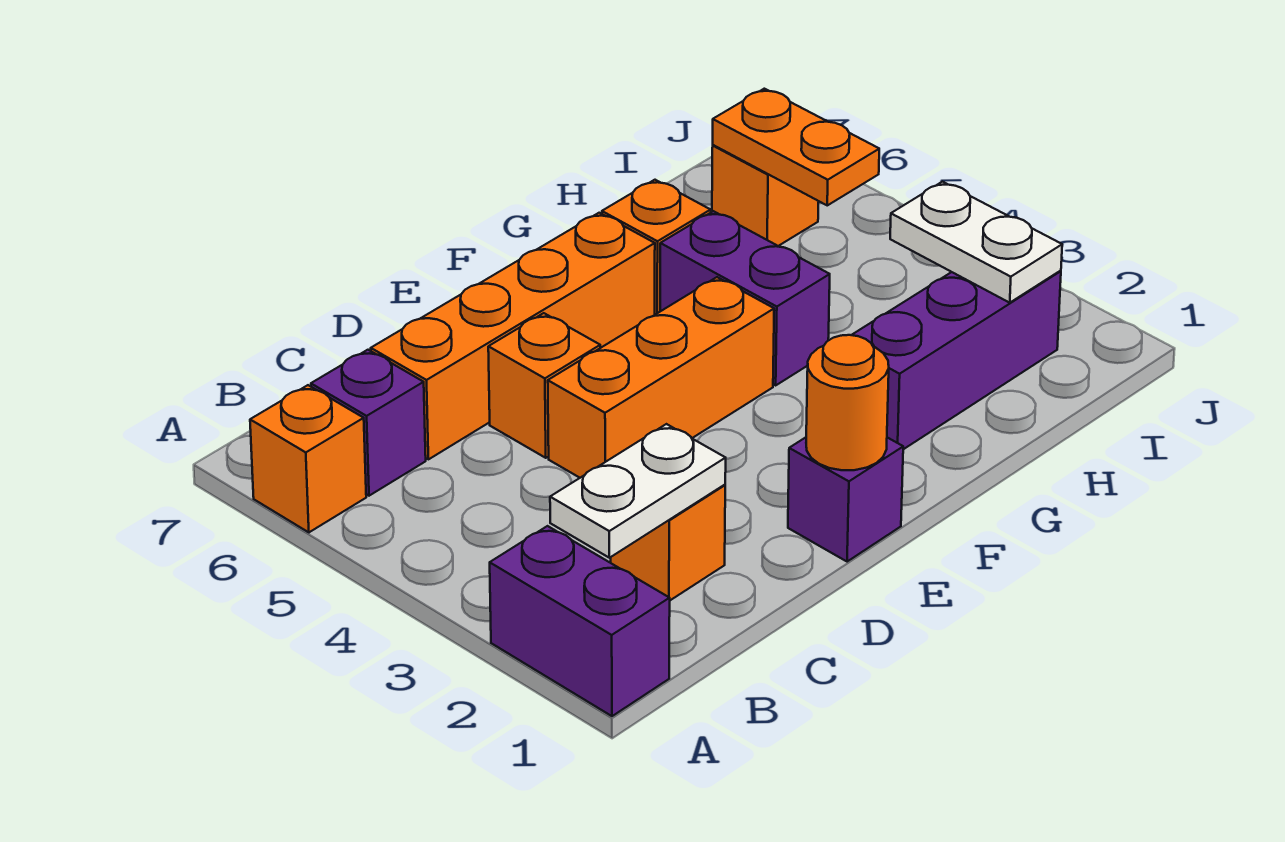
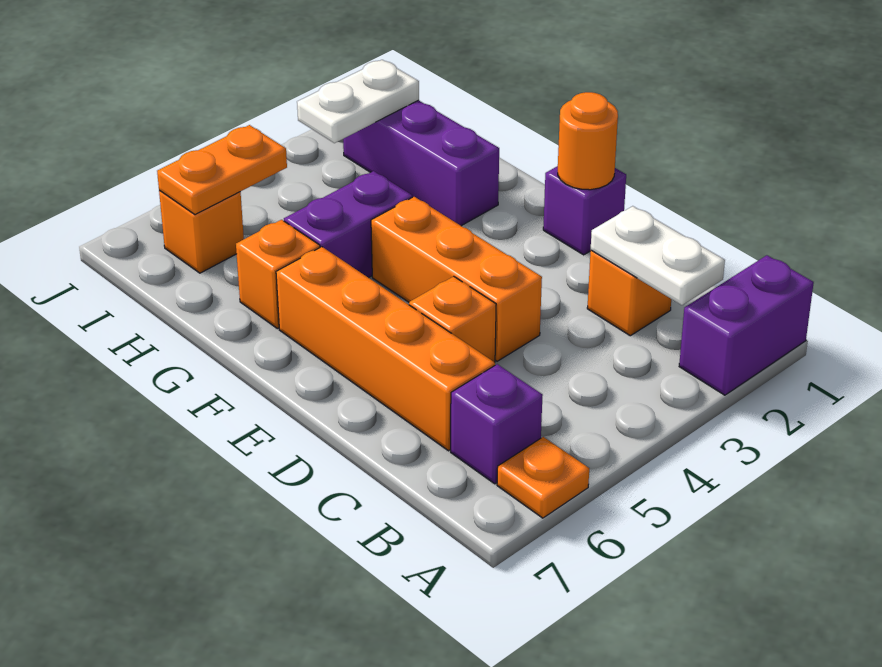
orange brick A6 level 1 -> orange plate A6 level 1

